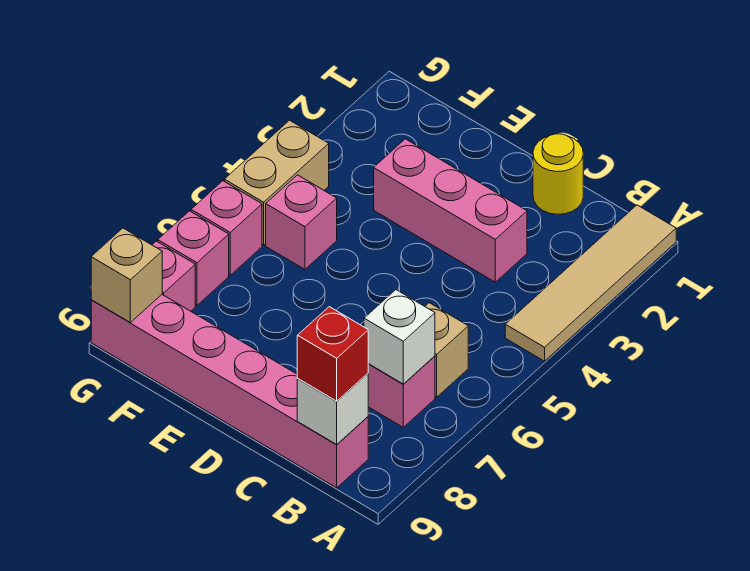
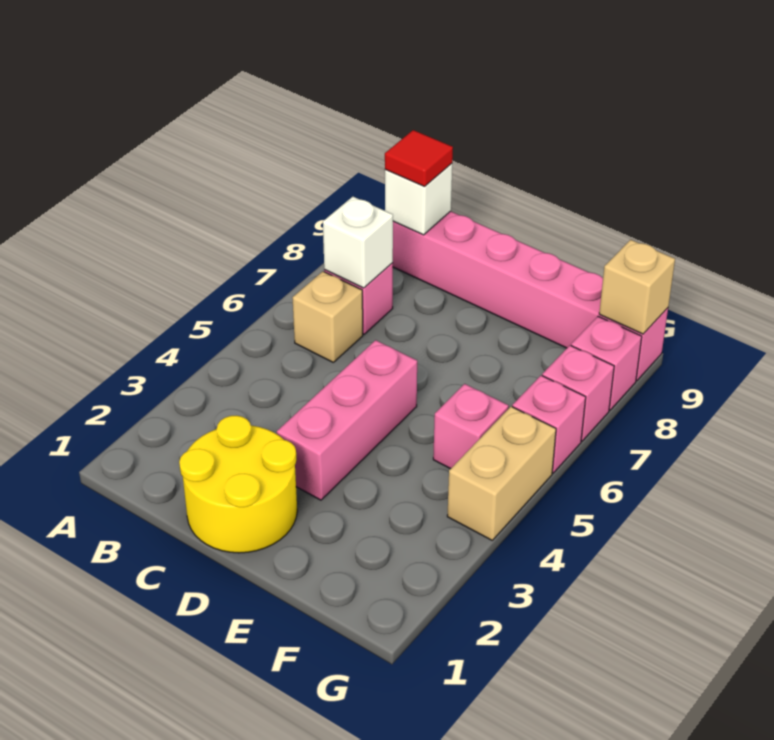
tan tile A1:A4 level 1 -> none
red brick B9 level 3 -> red tile B9 level 3
yellow round brick C1 level 1 -> yellow round brick C1:D2 level 1
pink brick C3:E3 level 1 -> pink brick D3:D5 level 1

